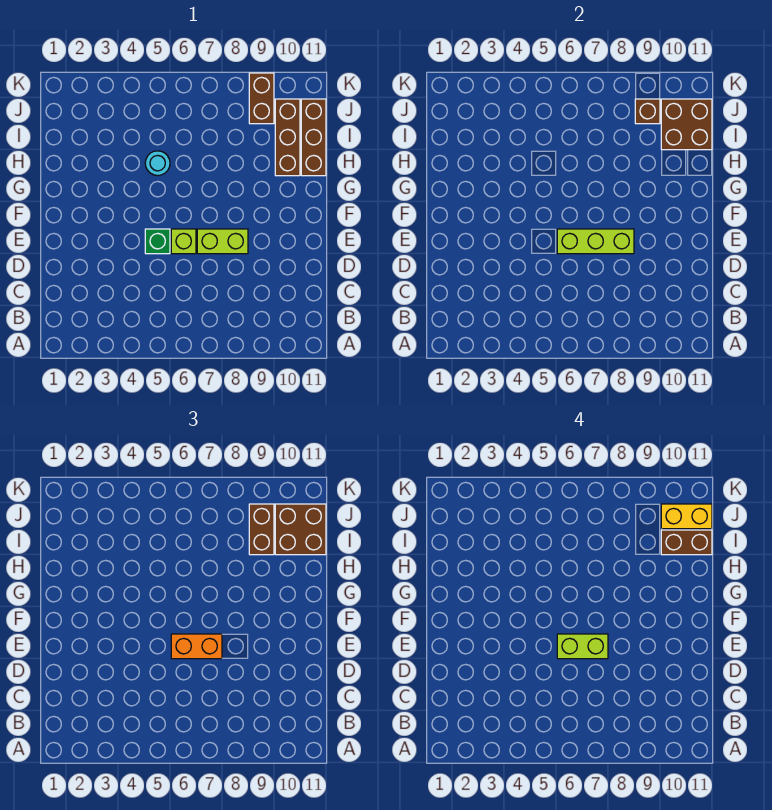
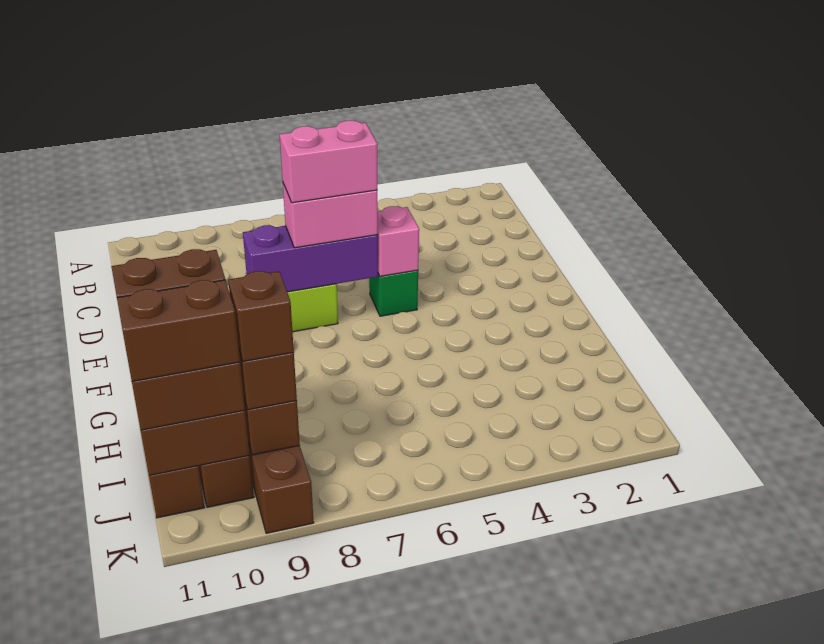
none -> pink brick E5 level 2
lime brick E6 level 1 -> none
lime brick E6:E8 level 2 -> purple brick E6:E8 level 2
orange brick E6:E7 level 3 -> pink brick E6:E7 level 3
lime brick E6:E7 level 4 -> pink brick E6:E7 level 4
cyan round brick H5 level 1 -> none
none -> brown brick J9 level 4
yellow brick J10:J11 level 4 -> brown brick J10:J11 level 4

